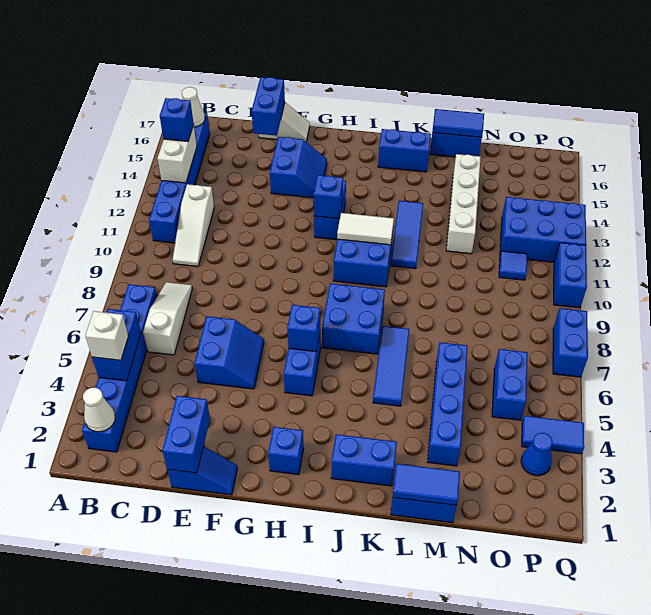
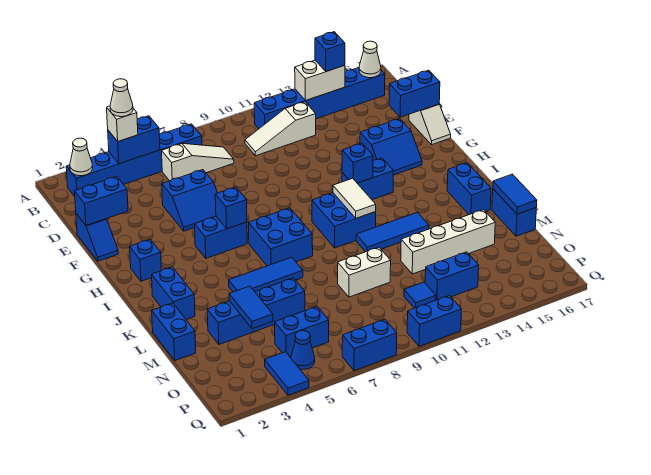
none -> white cone B4 level 4
blue tile L1:M1 level 2 -> blue tile M4:N4 level 2
none -> white brick M9:M10 level 1
blue brick O12:Q13 level 1 -> blue brick O12:O13 level 1
blue cone P3 level 1 -> blue cone P5 level 1

